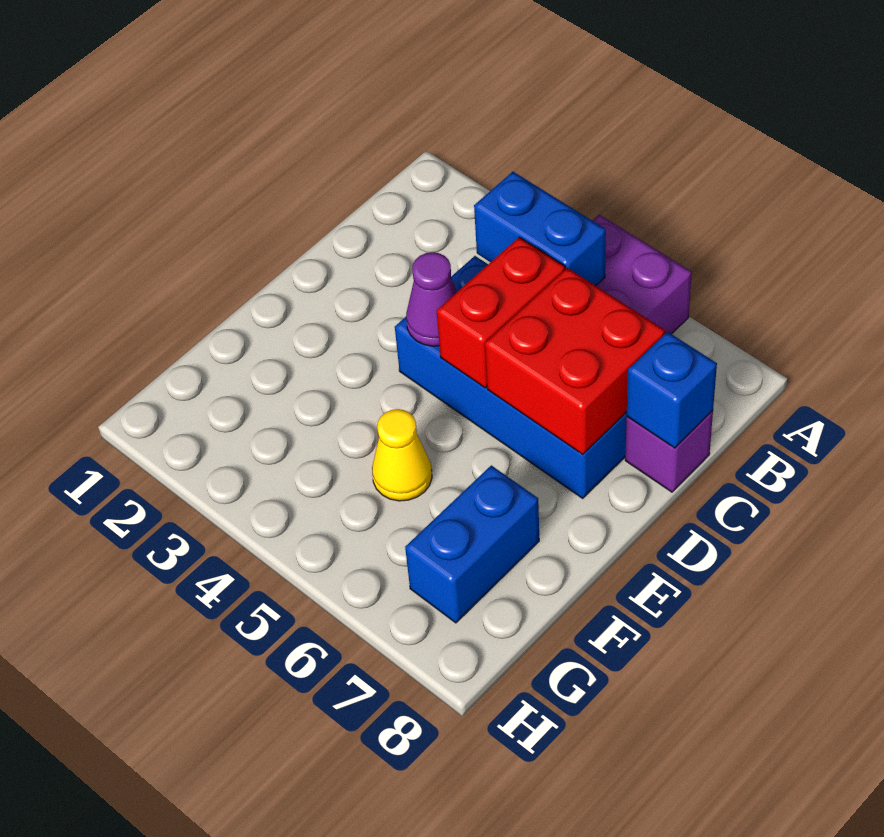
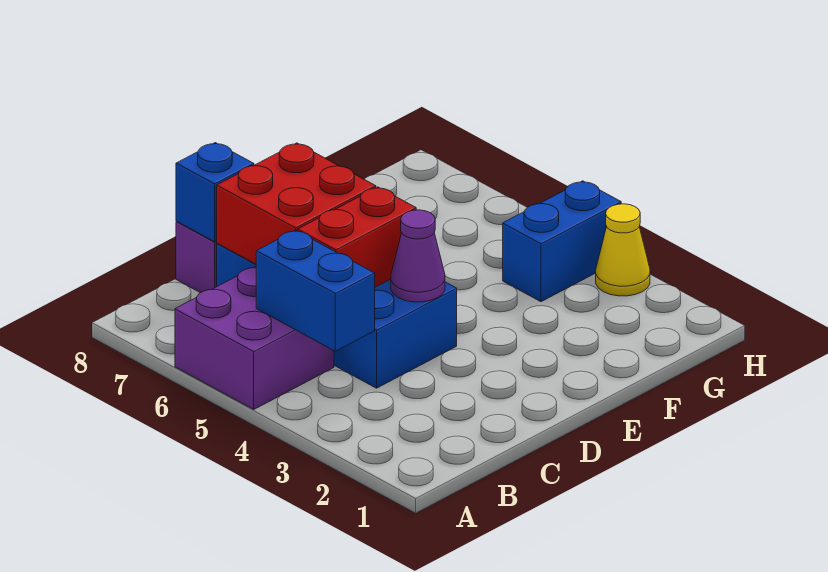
yellow cone F5 level 1 -> yellow cone H3 level 1
blue brick F7:G7 level 1 -> blue brick G4:H4 level 1

